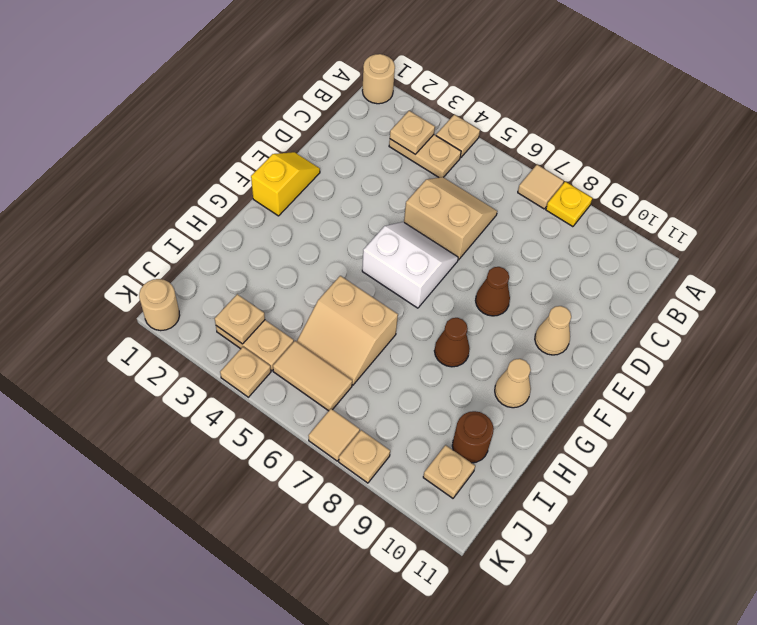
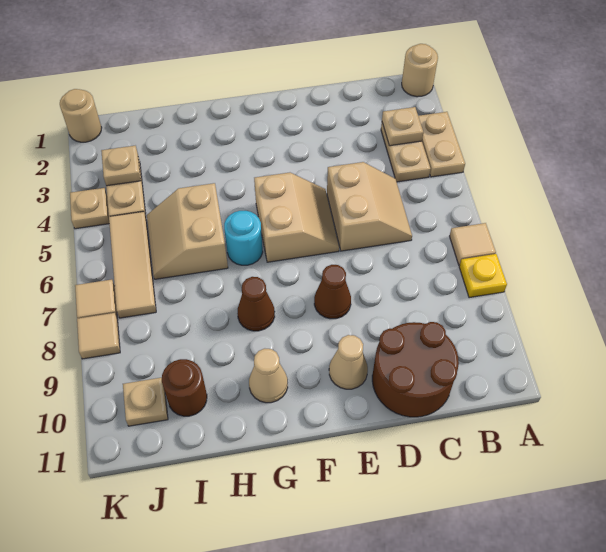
tan plate A4 level 1 -> tan plate A3:A4 level 1
none -> brown round brick C10:D11 level 1
yellow slope E1:F1 level 1 top F -> none
white slope E5:F6 level 1 top F -> tan slope E5:F6 level 1 top F
none -> cyan round brick G6 level 1
tan tile J5:J6 level 1 -> tan tile J5:J7 level 1
tan plate K8 level 1 -> tan tile K8 level 1

